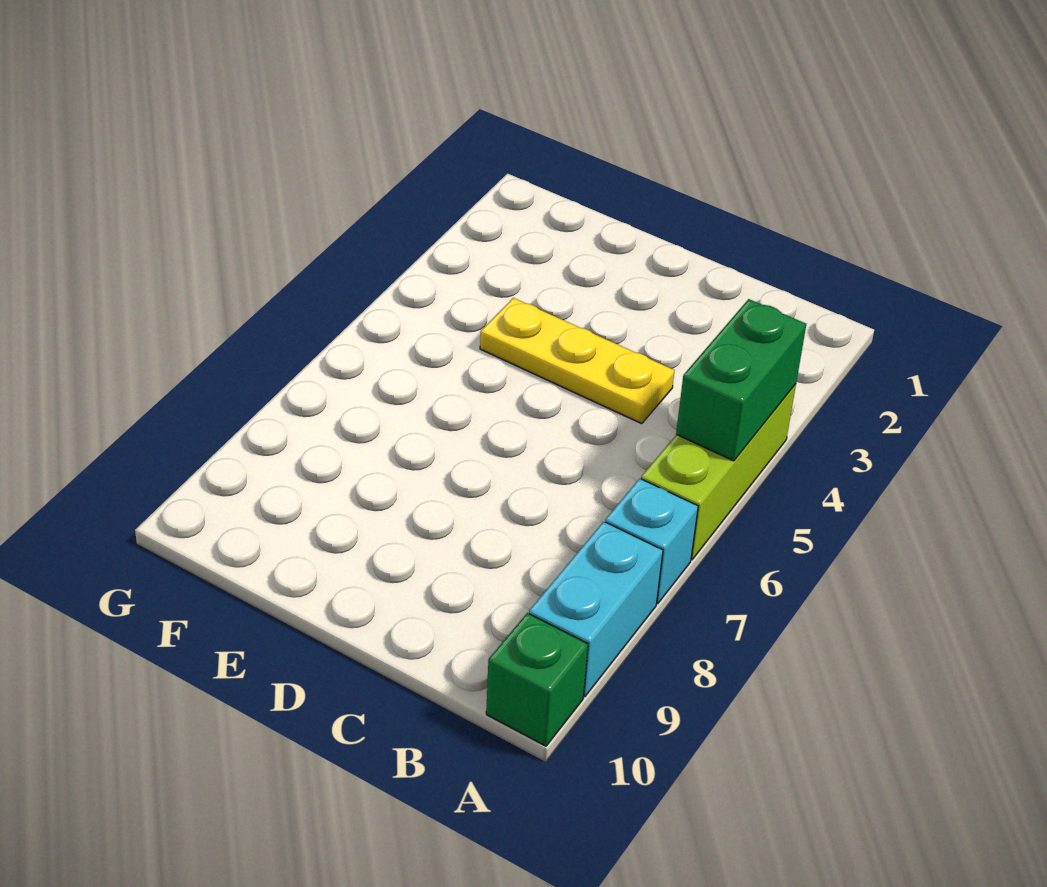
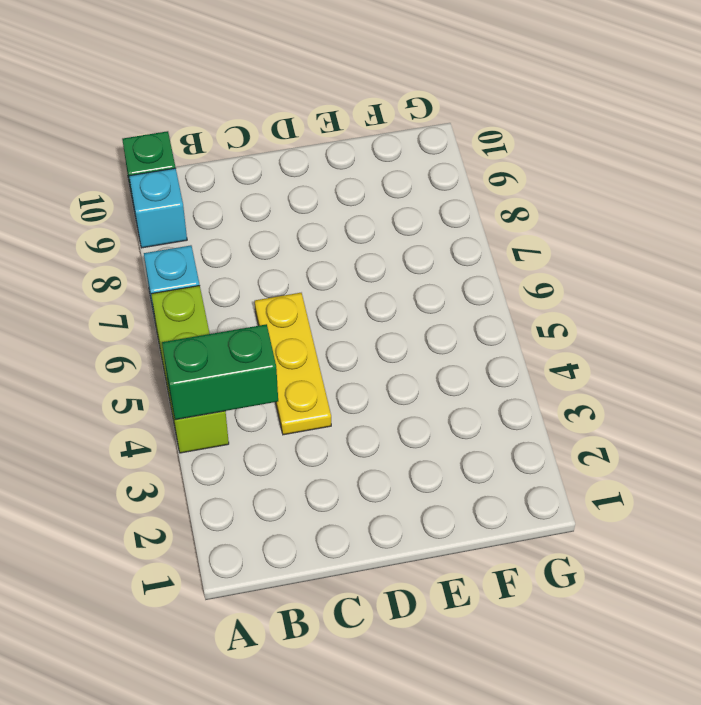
green brick A4:A5 level 2 -> green brick A4:B4 level 2
cyan brick A8:A9 level 1 -> cyan brick A9 level 1
yellow plate C4:E4 level 1 -> yellow plate C4:C6 level 1

